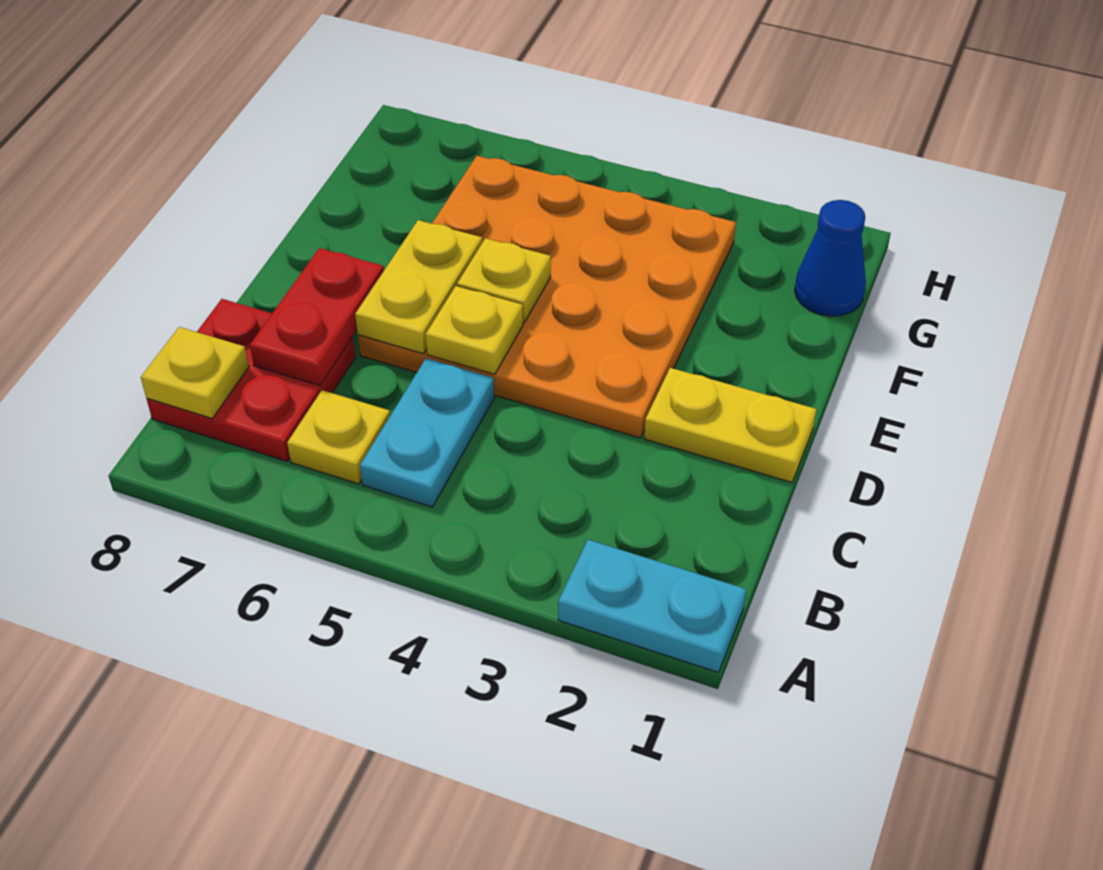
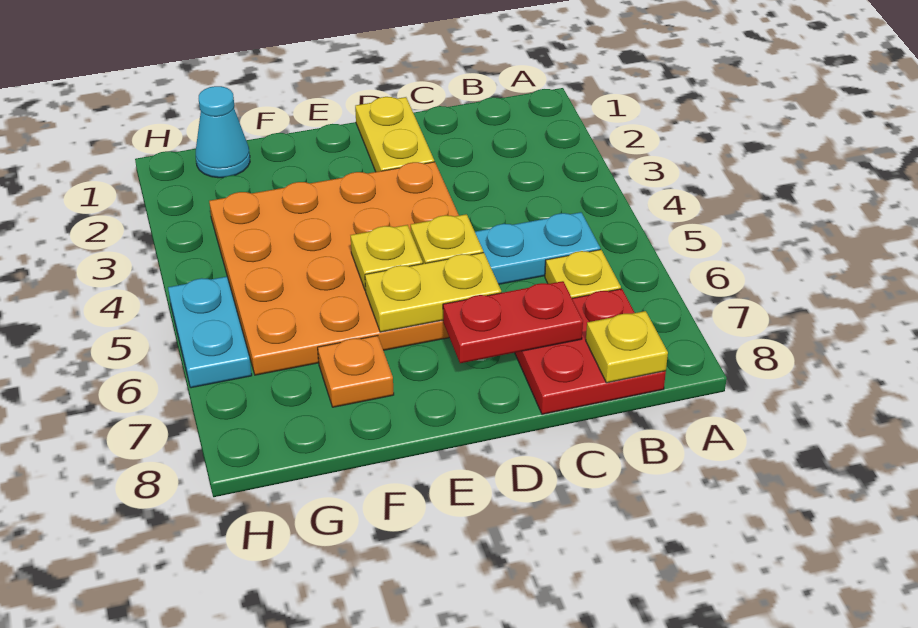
cyan plate A1:A2 level 1 -> cyan plate H5:H6 level 1
none -> orange plate F7 level 1
blue cone G1 level 1 -> cyan cone G1 level 1

